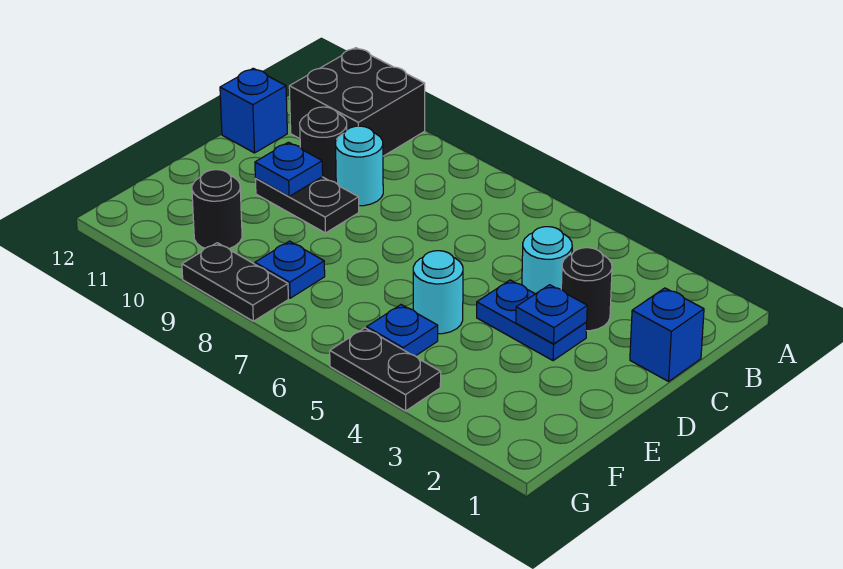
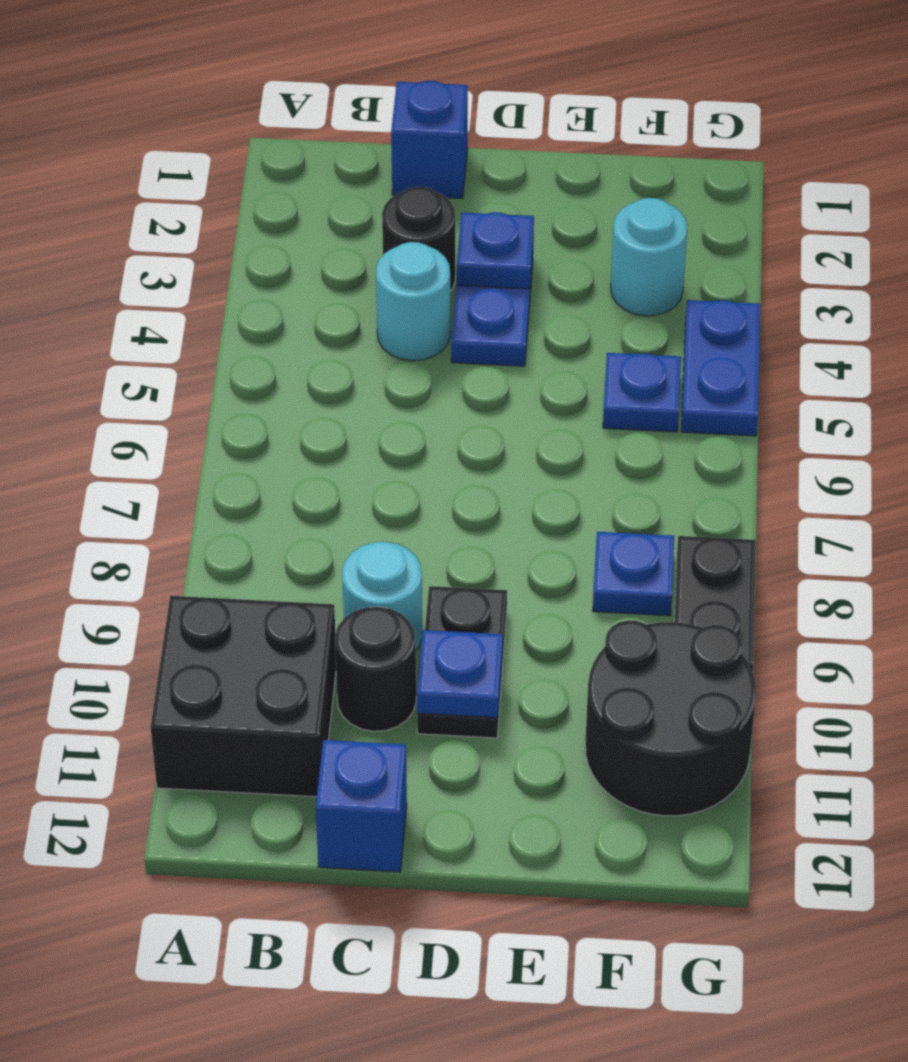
cyan round brick E5 level 1 -> cyan round brick F3 level 1
black round brick F10 level 1 -> black round brick F10:G11 level 1
black plate G4:G5 level 1 -> blue plate G4:G5 level 1

